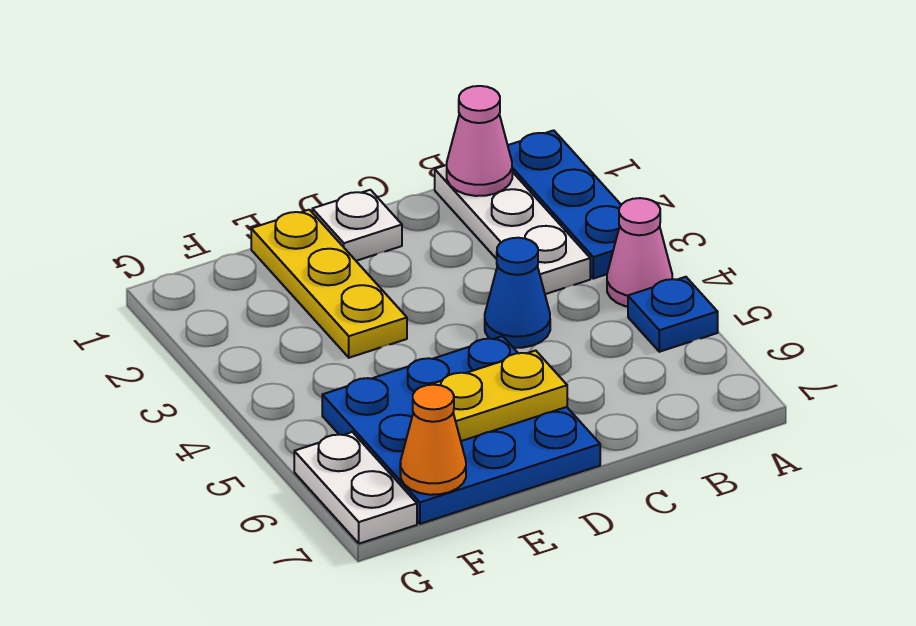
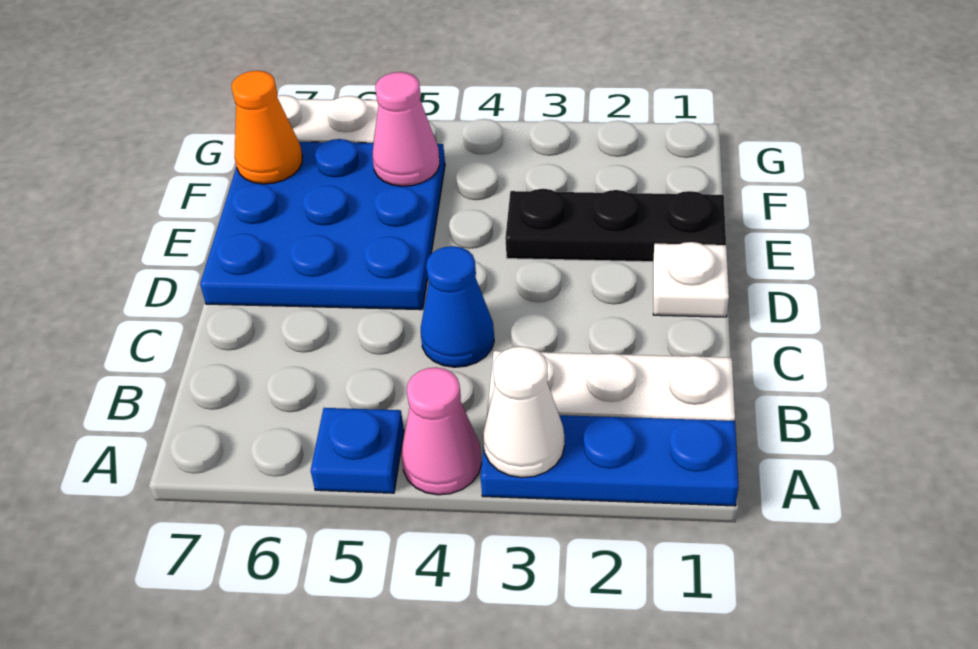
none -> white cone A3 level 2
pink cone B1 level 2 -> pink cone F5 level 2
yellow plate D6:E6 level 2 -> none
yellow plate E1:E3 level 1 -> black plate E1:E3 level 1

